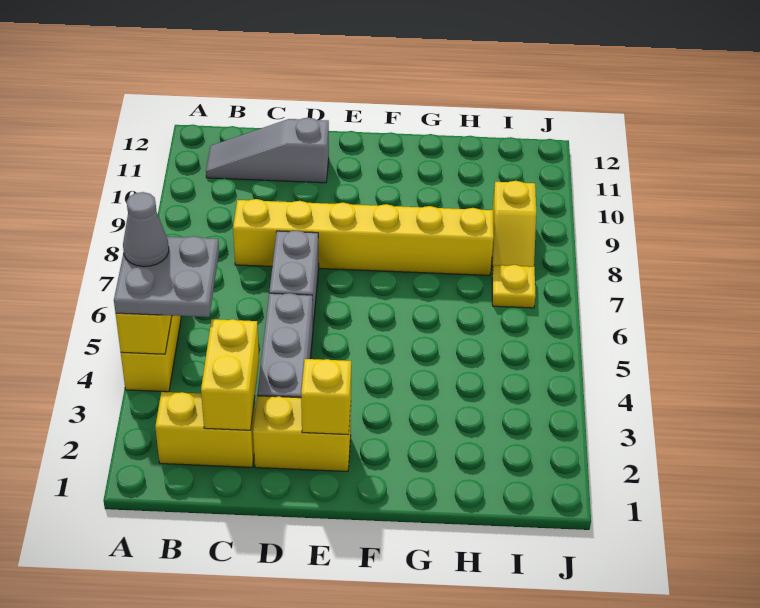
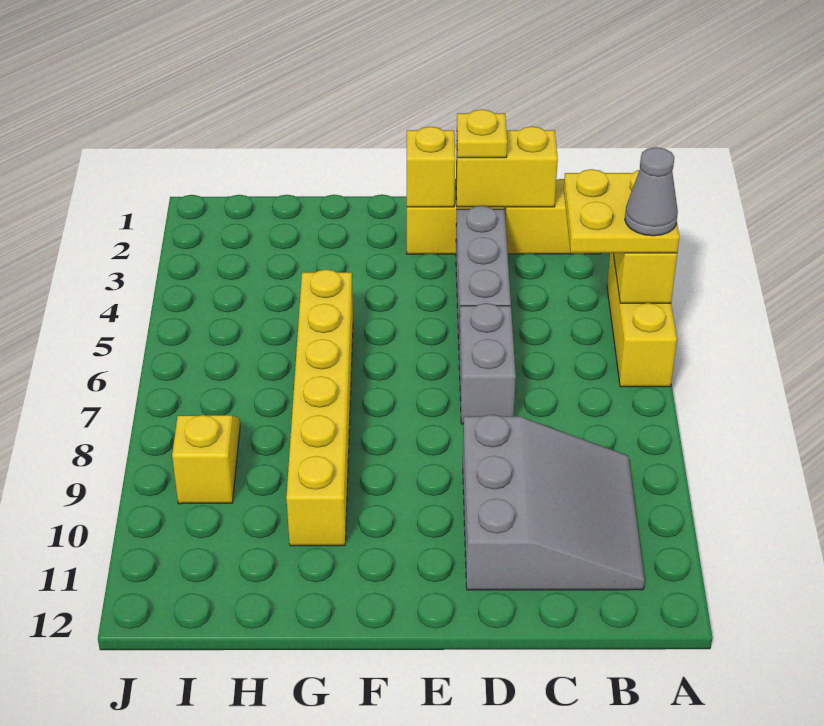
grey plate A4:B5 level 3 -> yellow plate A4:B5 level 3
grey slope B11:D11 level 1 top D -> grey slope B9:D11 level 1 top D
yellow brick C2:C3 level 2 -> yellow brick C2:D2 level 2
yellow brick C8:H8 level 1 -> yellow brick G5:G10 level 1
yellow plate I7 level 1 -> yellow plate D2 level 3

